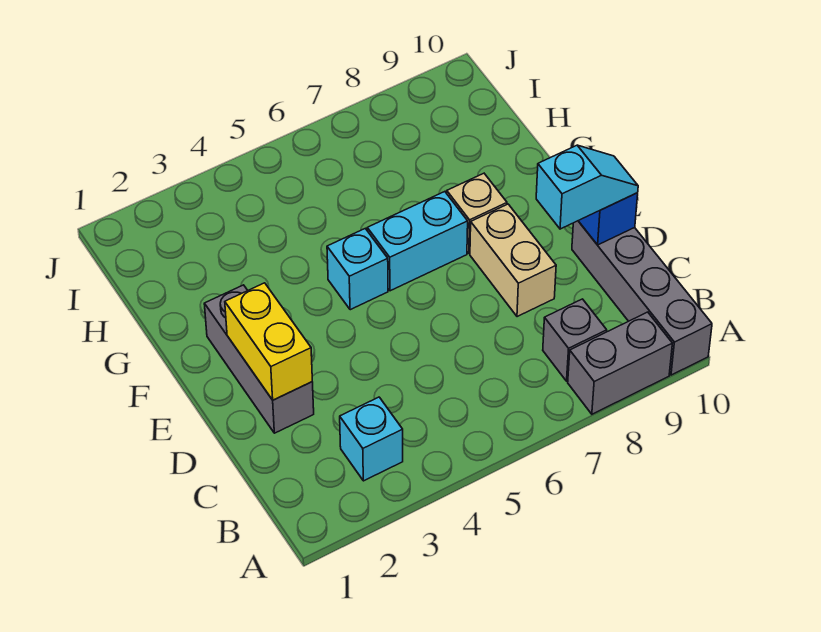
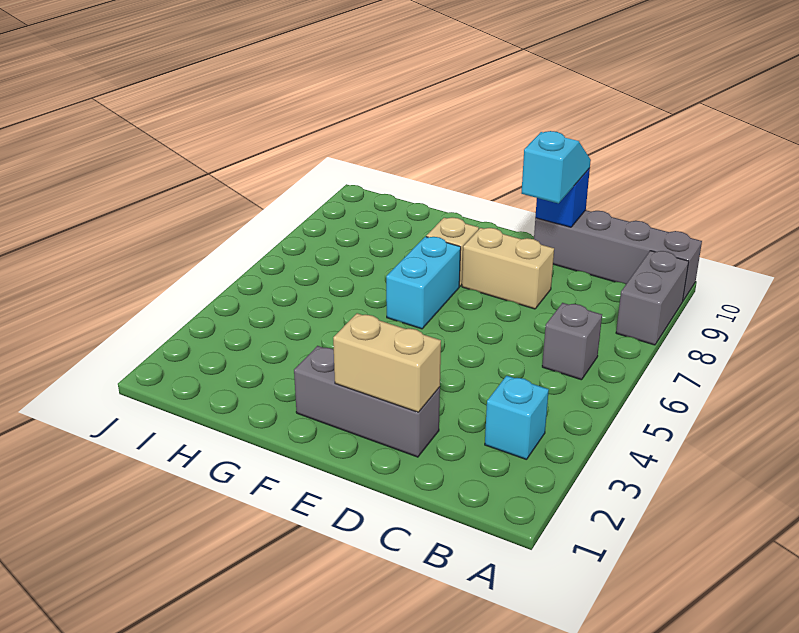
grey brick B8 level 1 -> grey brick B6 level 1
yellow brick D2:E2 level 2 -> tan brick D2:E2 level 2
cyan brick F5 level 1 -> none

